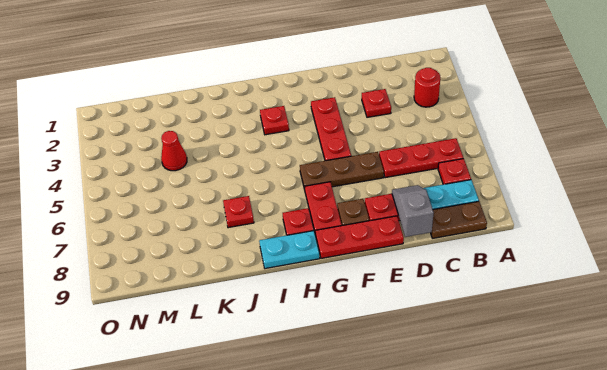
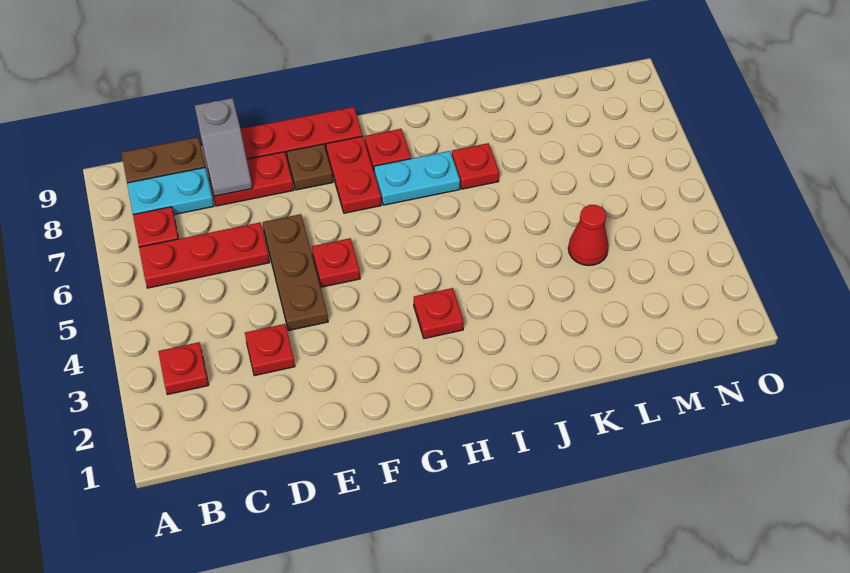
red round brick B3 level 1 -> red plate B3 level 1
brown plate E6:G6 level 1 -> brown plate E4:E6 level 1
red plate F3:F5 level 1 -> red plate F5 level 1
cyan plate H9:I9 level 1 -> cyan plate H7:I7 level 1

